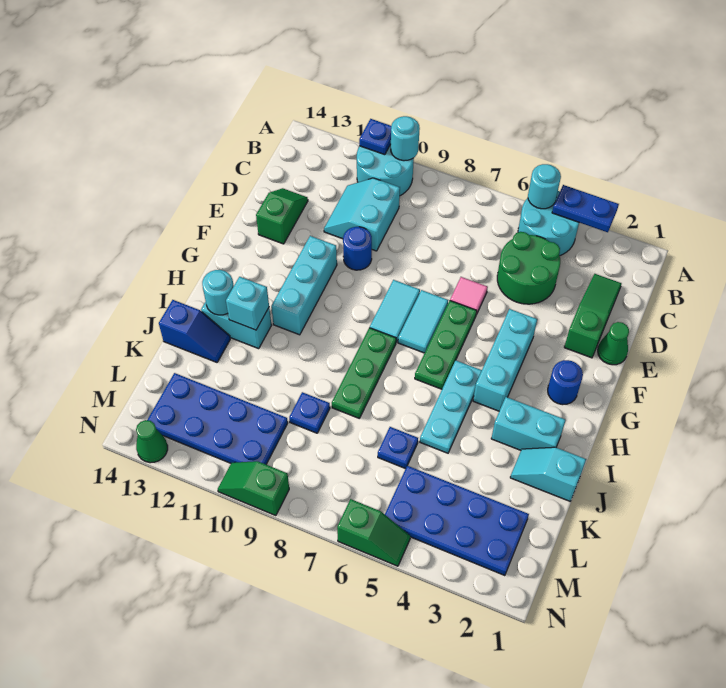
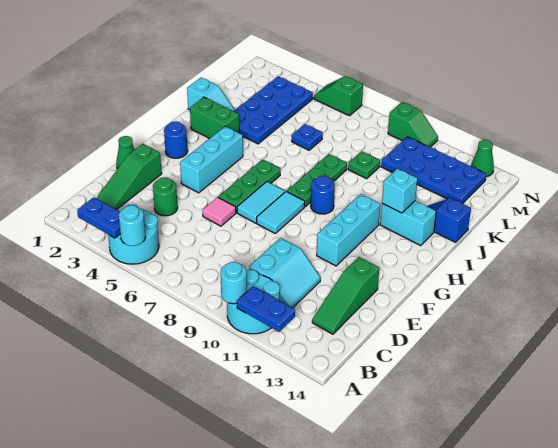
blue plate A11 level 2 -> blue plate A11:A12 level 2
green round brick C4:D5 level 1 -> green round brick D4 level 1
green slope D13:E13 level 1 top E -> green slope C13:E13 level 1 top E
blue round brick E10 level 1 -> blue round brick H9 level 1
cyan plate H5:J5 level 1 -> none
cyan brick I2:I3 level 1 -> green brick I2:I3 level 1
cyan round brick I13 level 2 -> none
blue plate K9 level 1 -> green plate K9 level 1
blue plate L2:M5 level 1 -> blue plate J3:M4 level 1

